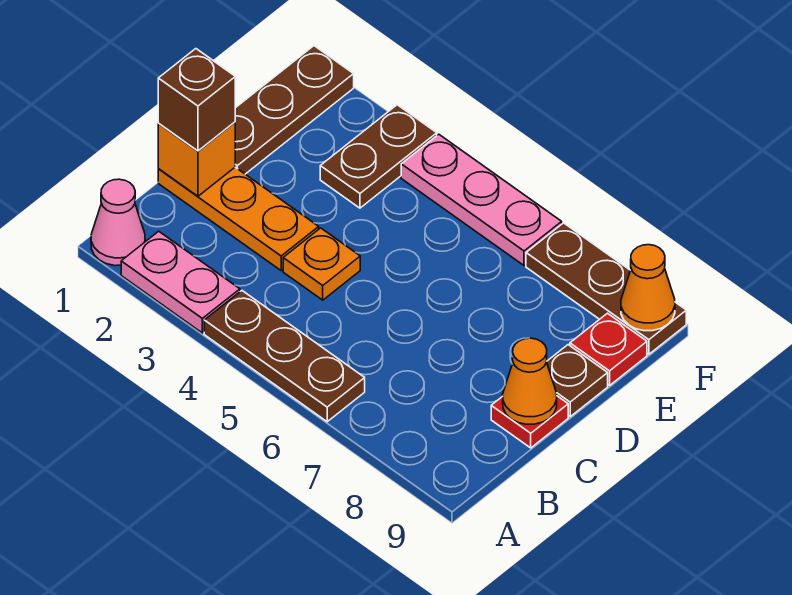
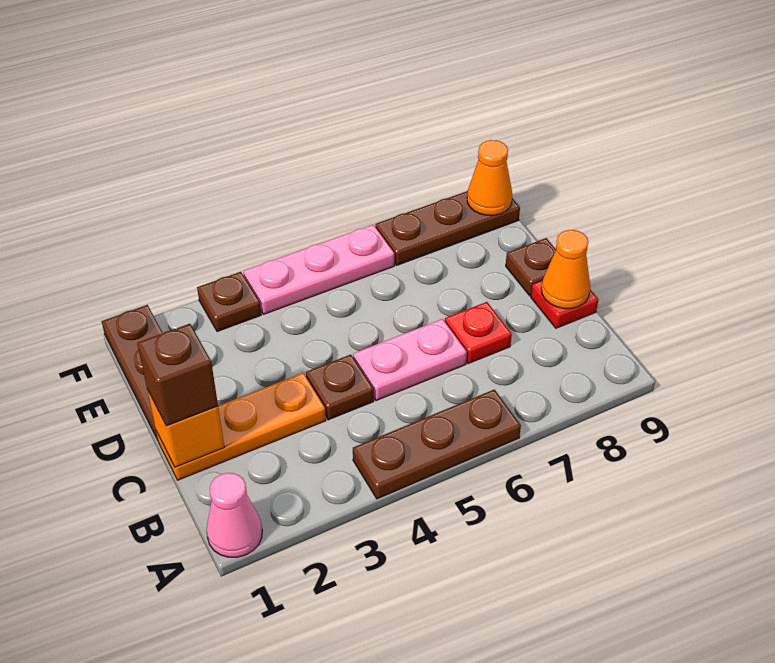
pink plate A2:A3 level 1 -> pink plate C5:C6 level 1
orange plate C4 level 1 -> brown plate C4 level 1
brown plate E3:F3 level 1 -> brown plate F3 level 1
red plate E9 level 1 -> red plate C7 level 1

